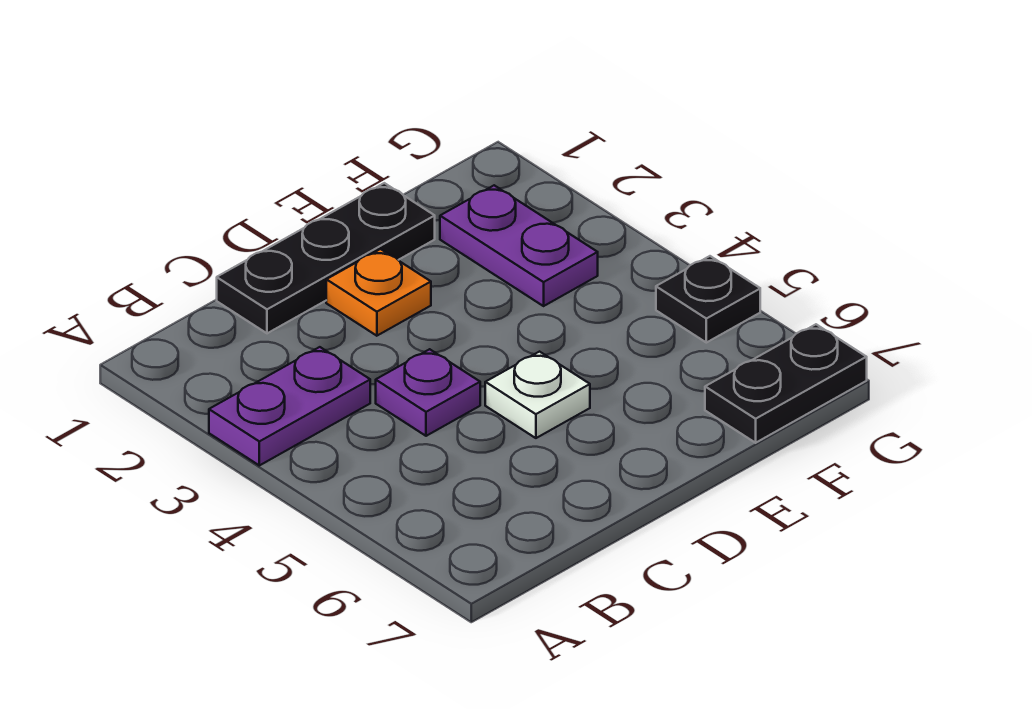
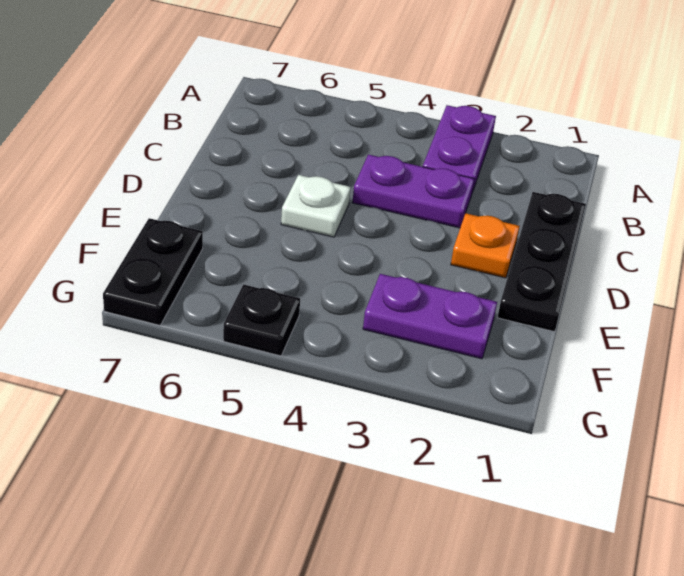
purple plate C4 level 1 -> purple plate C3:C4 level 1

